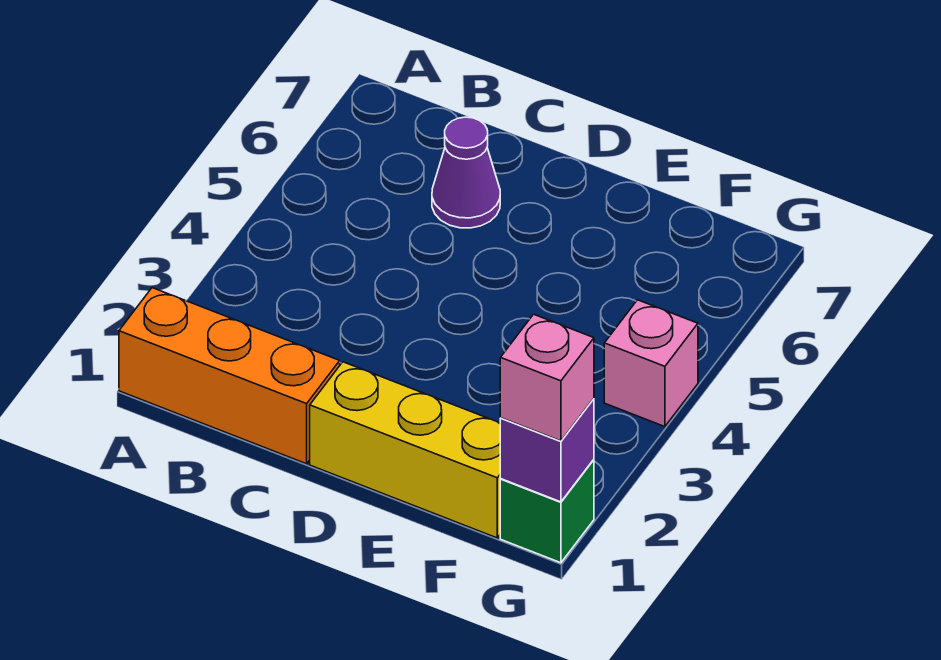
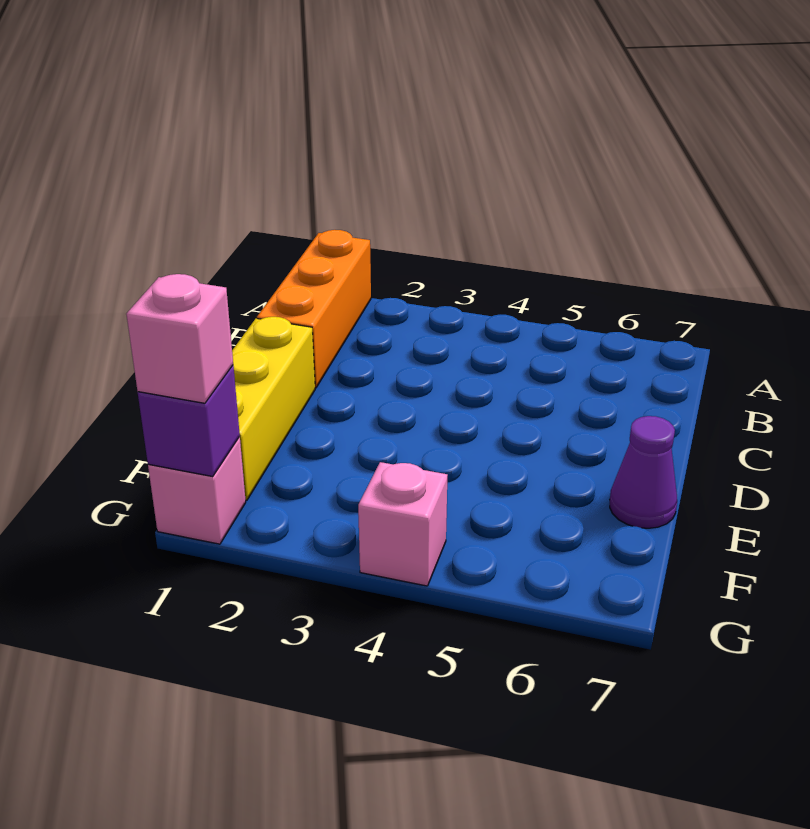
purple cone C6 level 1 -> purple cone E7 level 1
green brick G1 level 1 -> pink brick G1 level 1

